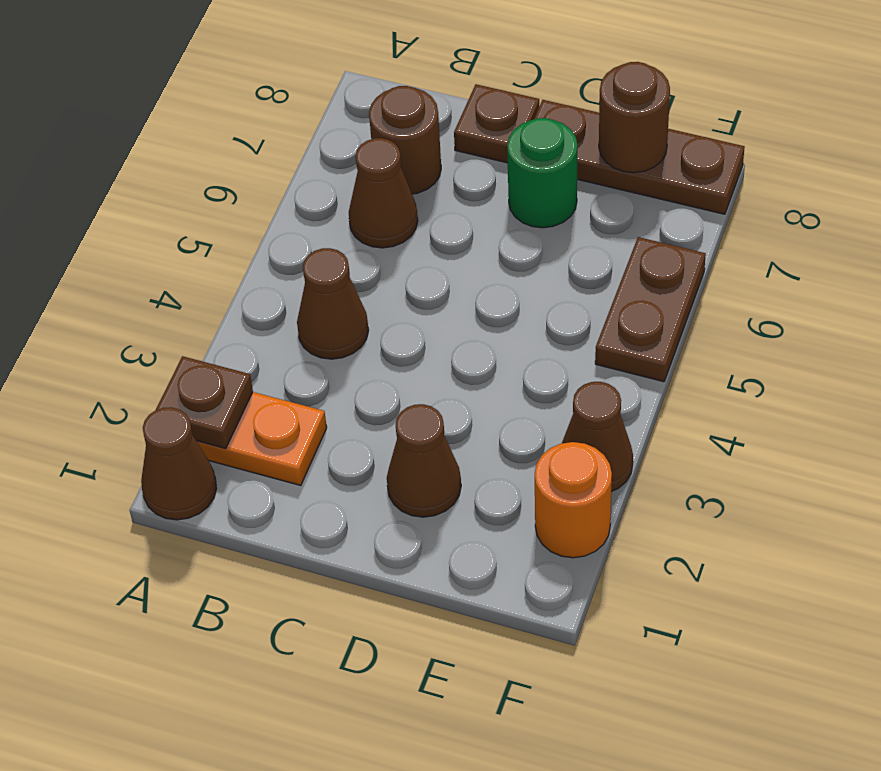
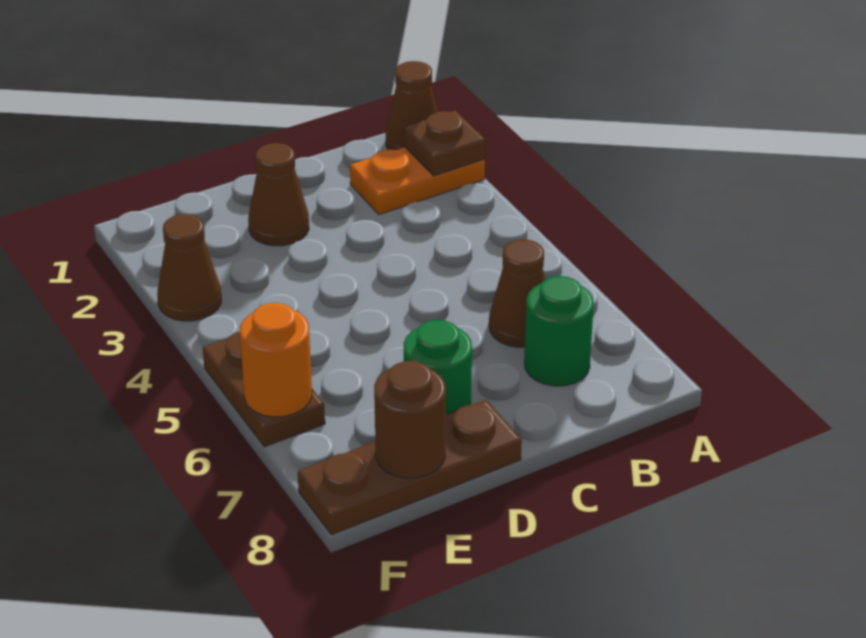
brown cone B4 level 1 -> none
brown round brick B7 level 1 -> green round brick B7 level 1
brown plate C8 level 1 -> none
orange round brick F2 level 1 -> orange round brick F6 level 2

